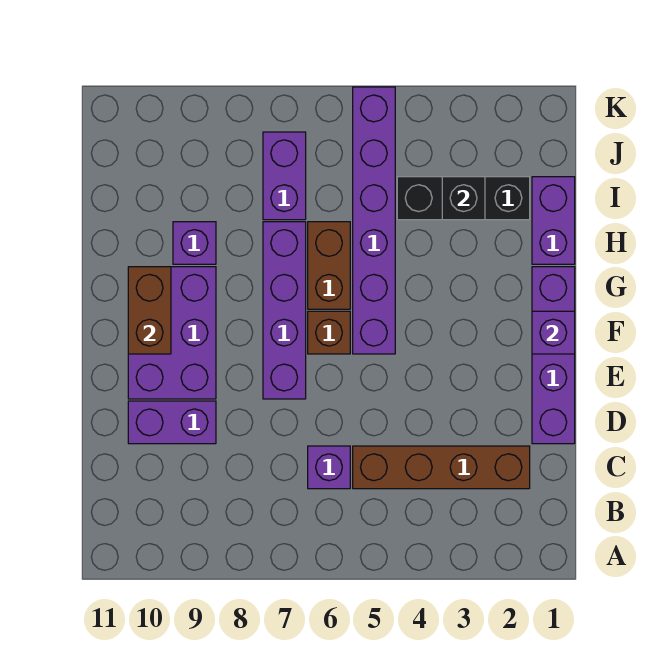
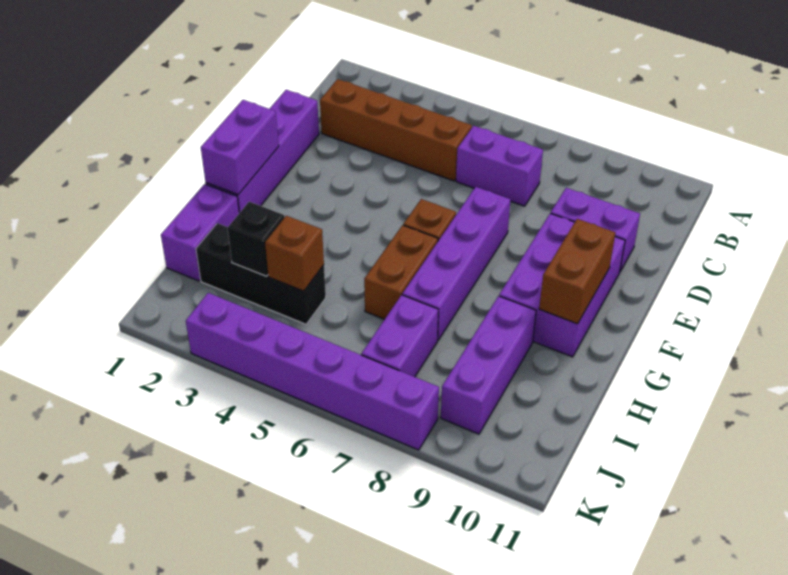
purple brick C6 level 1 -> purple brick C6:C7 level 1
purple brick F1 level 2 -> purple brick F1:G1 level 2
purple brick F5:K5 level 1 -> purple brick K3:K8 level 1
purple brick H9 level 1 -> purple brick H9:J9 level 1
none -> brown brick I4 level 2

